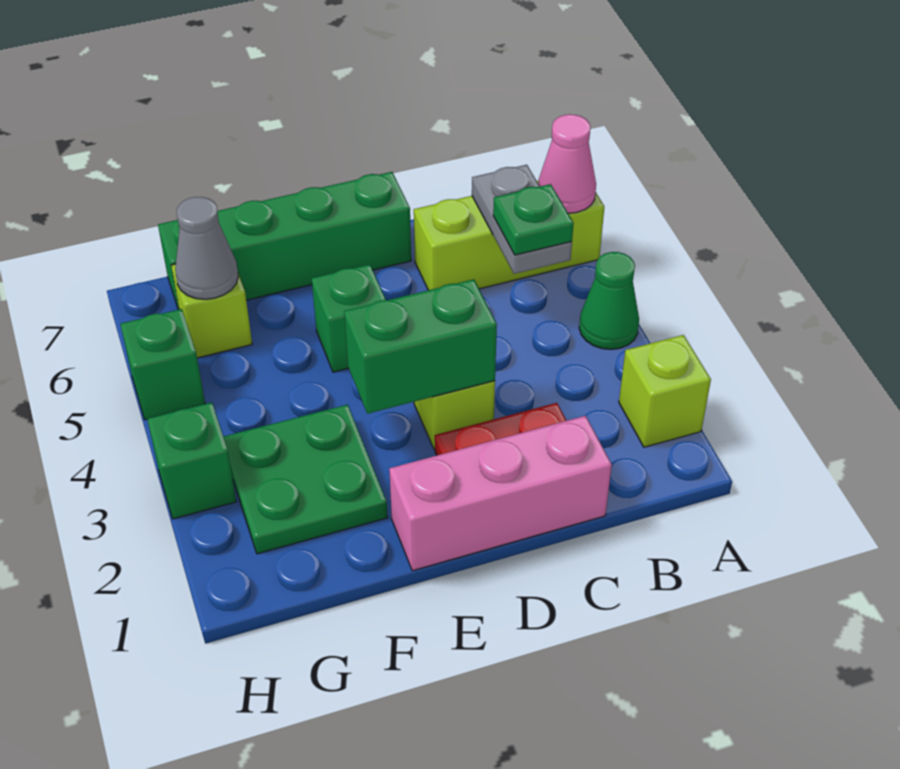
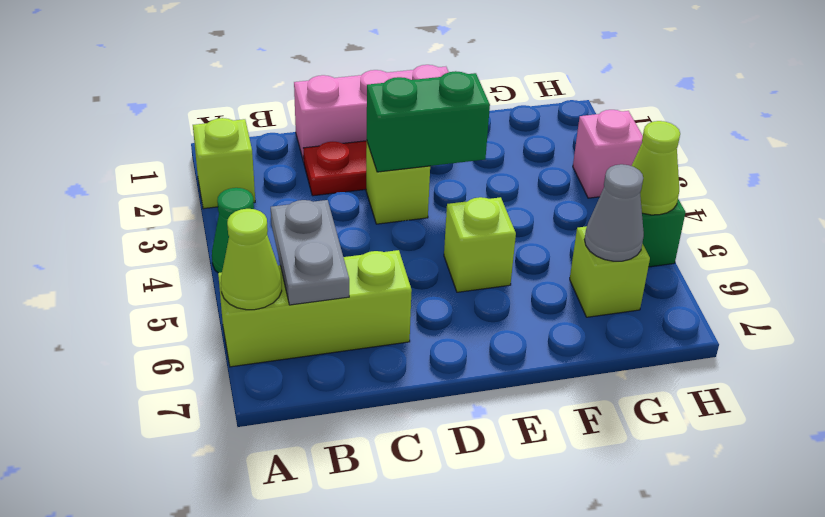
pink cone A6 level 2 -> lime cone A6 level 2
green plate B5 level 3 -> none
green brick D7:G7 level 1 -> none
green brick E5 level 1 -> lime brick E5 level 1
green plate F2:G3 level 1 -> none
green brick H3 level 1 -> pink brick H3 level 1
none -> lime cone H5 level 2

